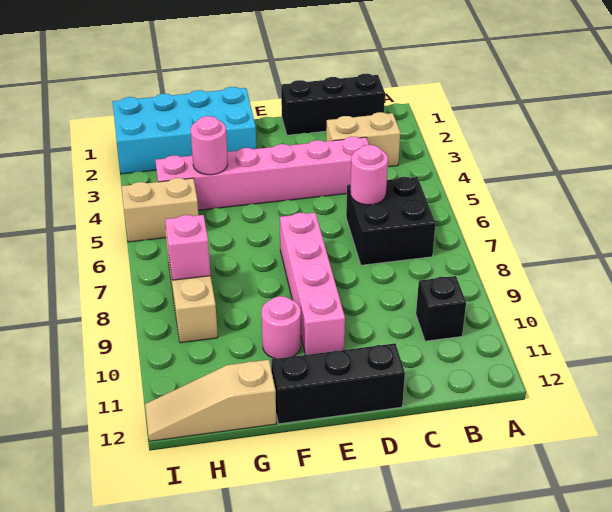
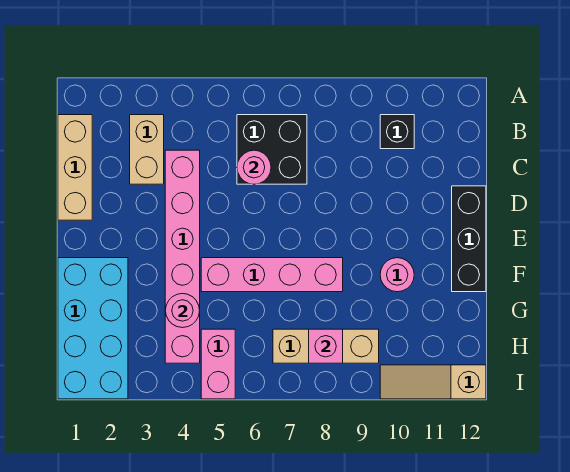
black brick B1:D1 level 1 -> tan brick B1:D1 level 1
pink brick E7:E10 level 1 -> pink brick F5:F8 level 1
tan slope G12:I12 level 1 top G -> tan slope I10:I12 level 1 top 12
tan brick H5:I5 level 1 -> pink brick H5:I5 level 1

